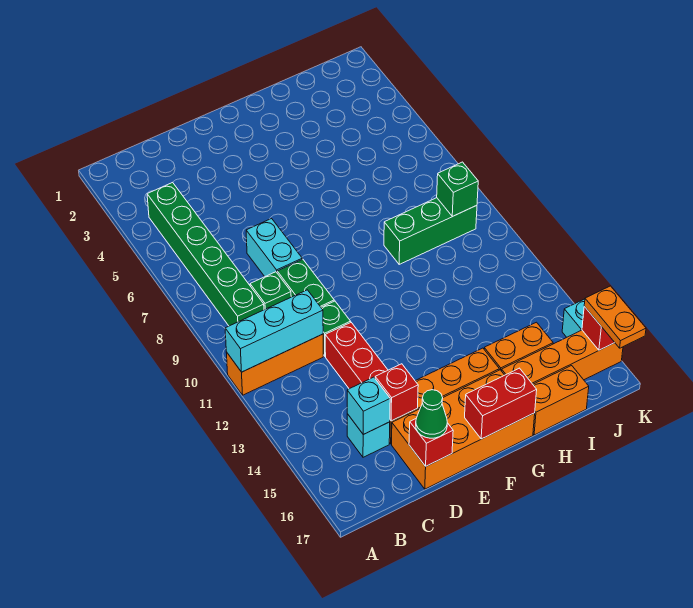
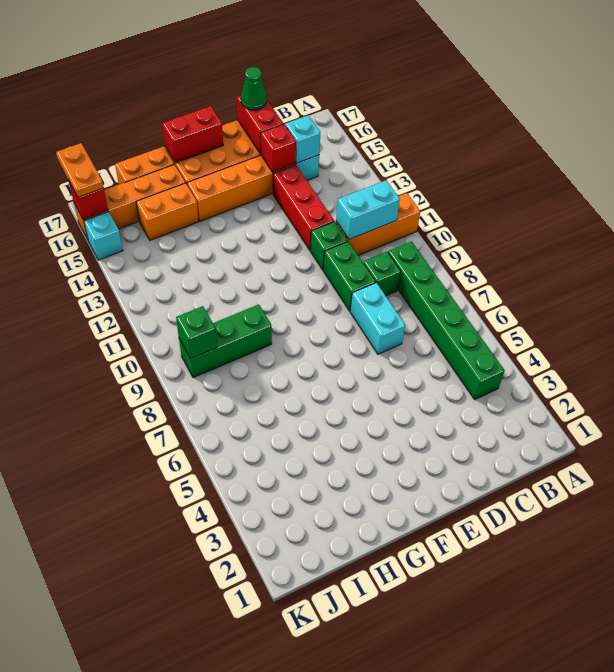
cyan brick A11:C11 level 2 -> cyan brick B11:C11 level 2
red brick D17 level 2 -> red brick D16:D17 level 2

